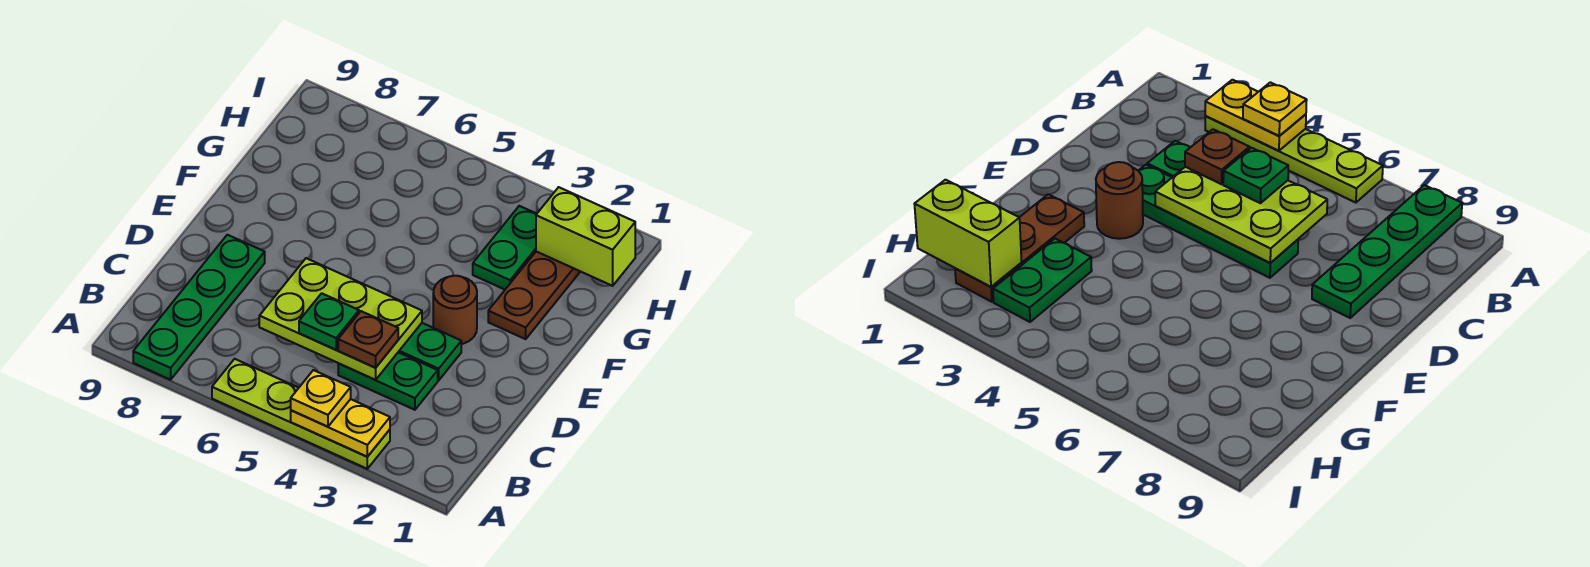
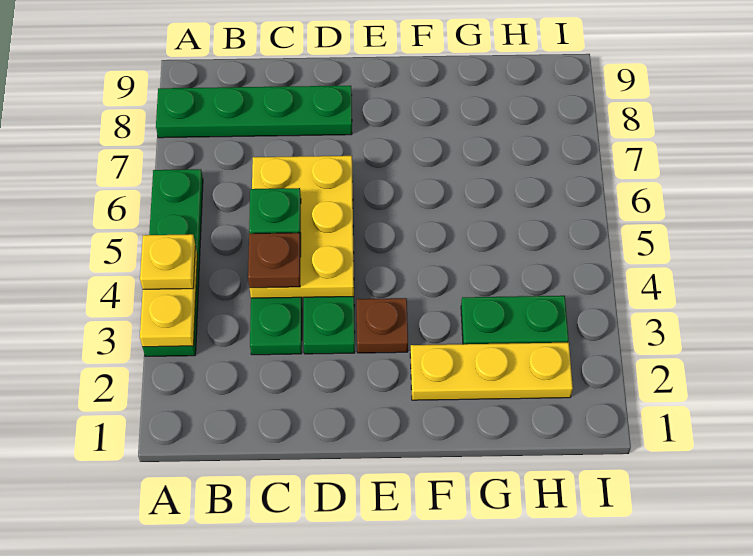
lime plate A3:A6 level 1 -> green plate A3:A6 level 1
lime plate C4:D6 level 2 -> yellow plate C4:D6 level 2
brown round brick E3 level 1 -> brown plate E3 level 1
brown plate F2:H2 level 1 -> yellow plate F2:H2 level 1
lime brick H1:H2 level 2 -> none

